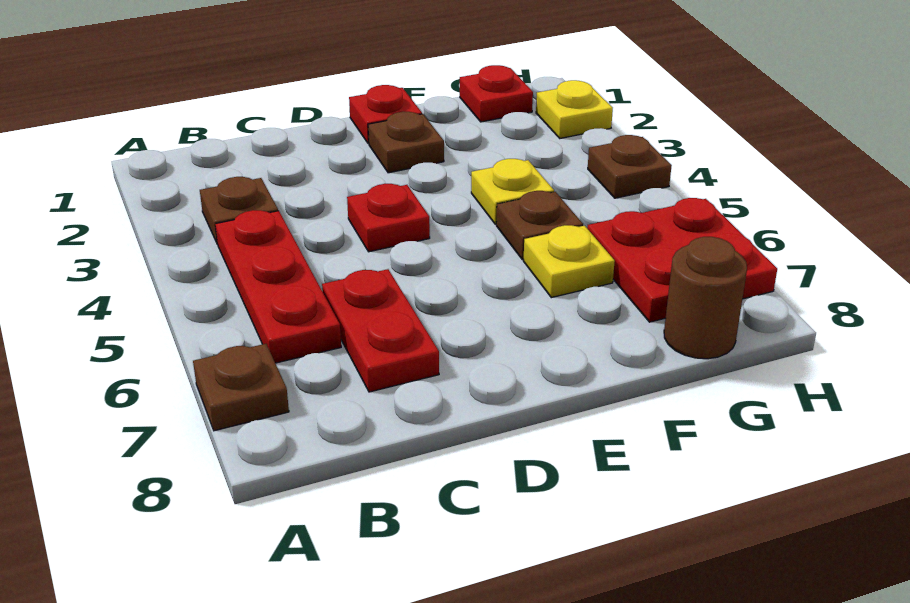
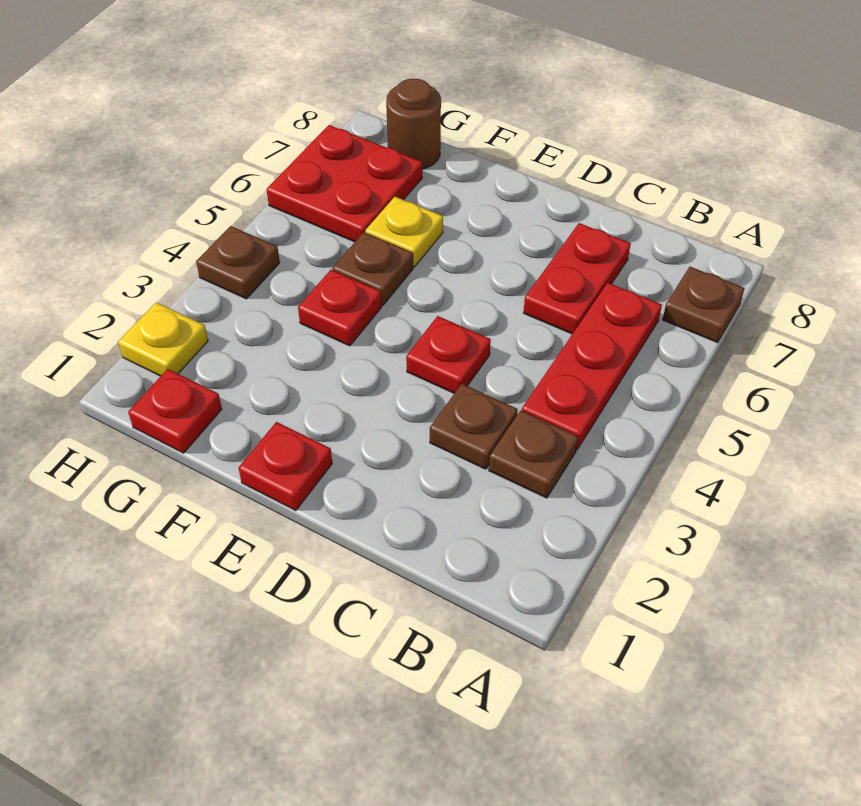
brown plate E2 level 1 -> brown plate C3 level 1
yellow plate F4 level 1 -> red plate F4 level 1

